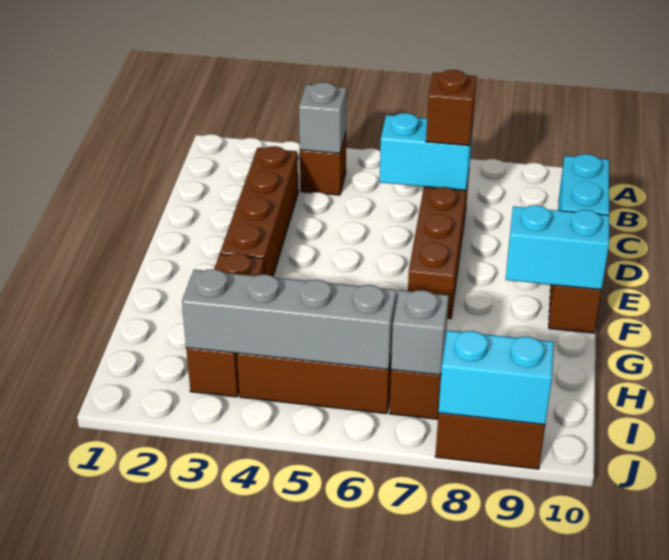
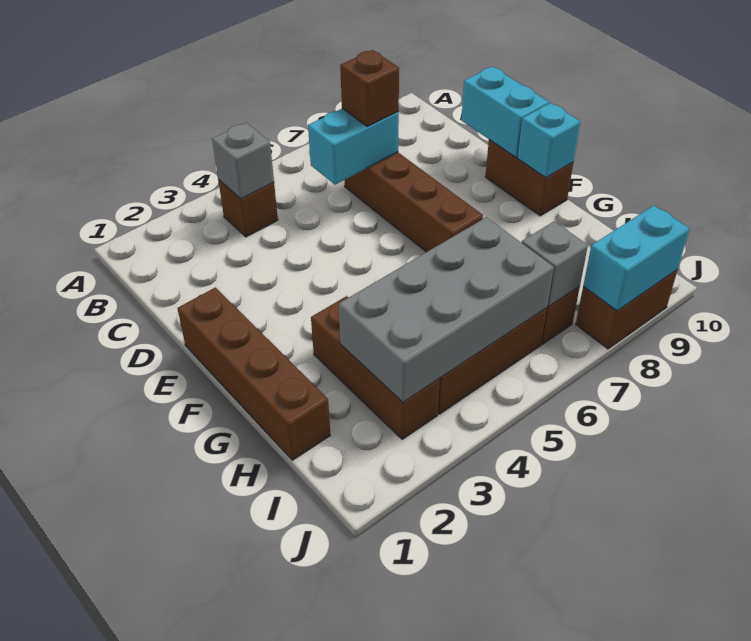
brown brick C3:F3 level 1 -> brown brick E1:H1 level 1
cyan brick F9:F10 level 2 -> cyan brick F10 level 2
grey brick I3:I6 level 2 -> grey brick H3:I6 level 2

